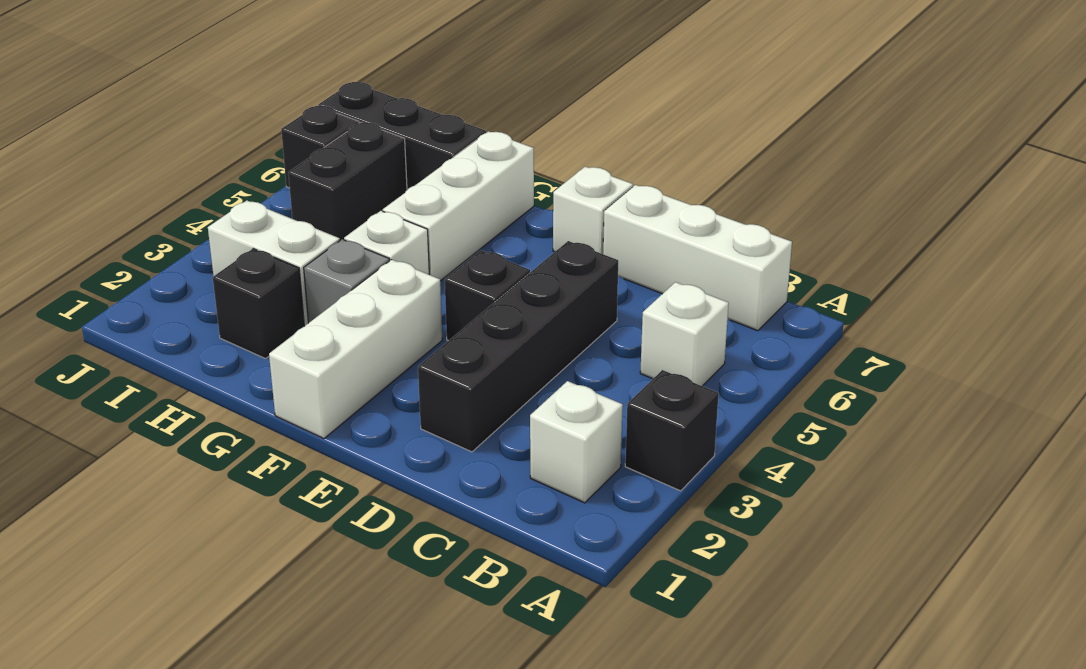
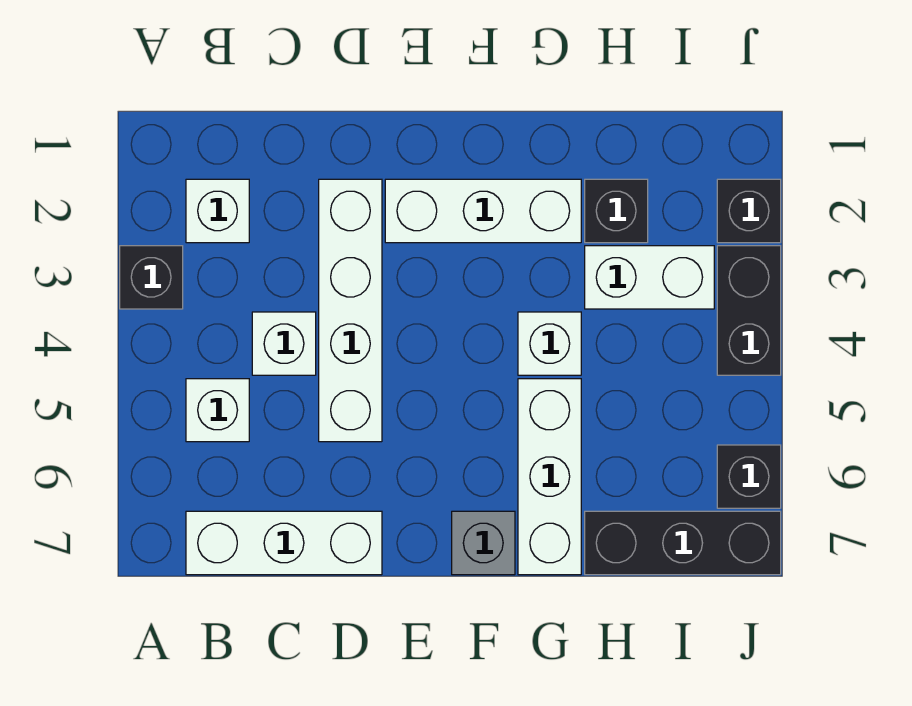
black brick D2:D5 level 1 -> white brick D2:D5 level 1
black brick E4 level 1 -> black brick J2 level 1
white brick E7 level 1 -> white brick C4 level 1
white brick F1:F3 level 1 -> white brick E2:G2 level 1
grey brick G3 level 1 -> grey brick F7 level 1
black brick I5:I6 level 1 -> black brick J3:J4 level 1

